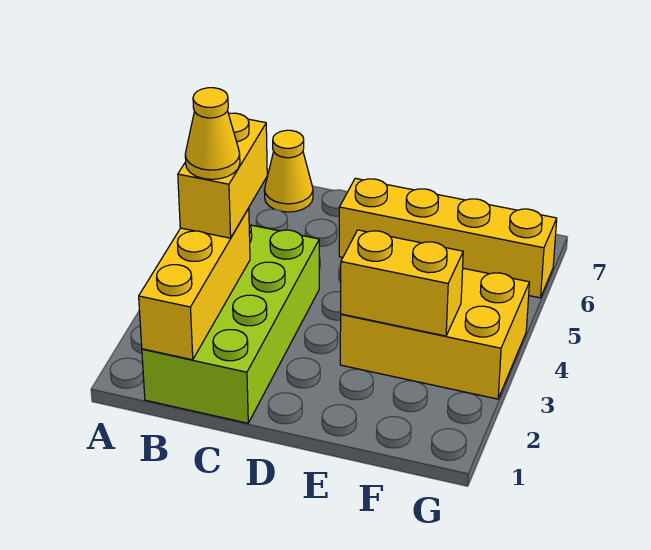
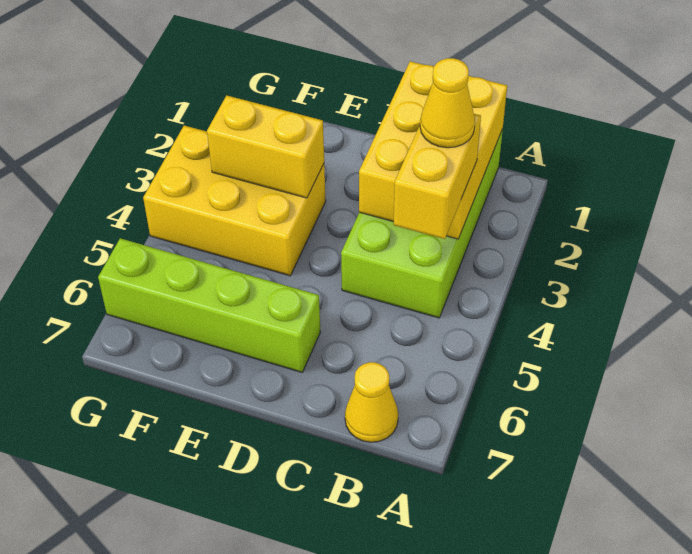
yellow brick B1:B3 level 2 -> yellow brick B1:C3 level 2
yellow brick D6:G6 level 1 -> lime brick D6:G6 level 1

